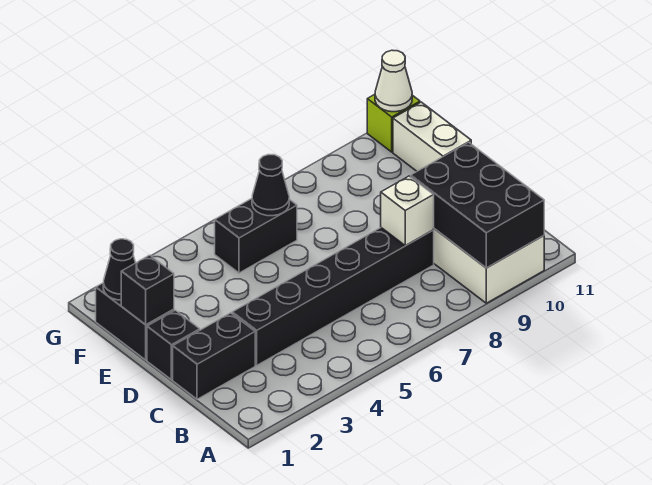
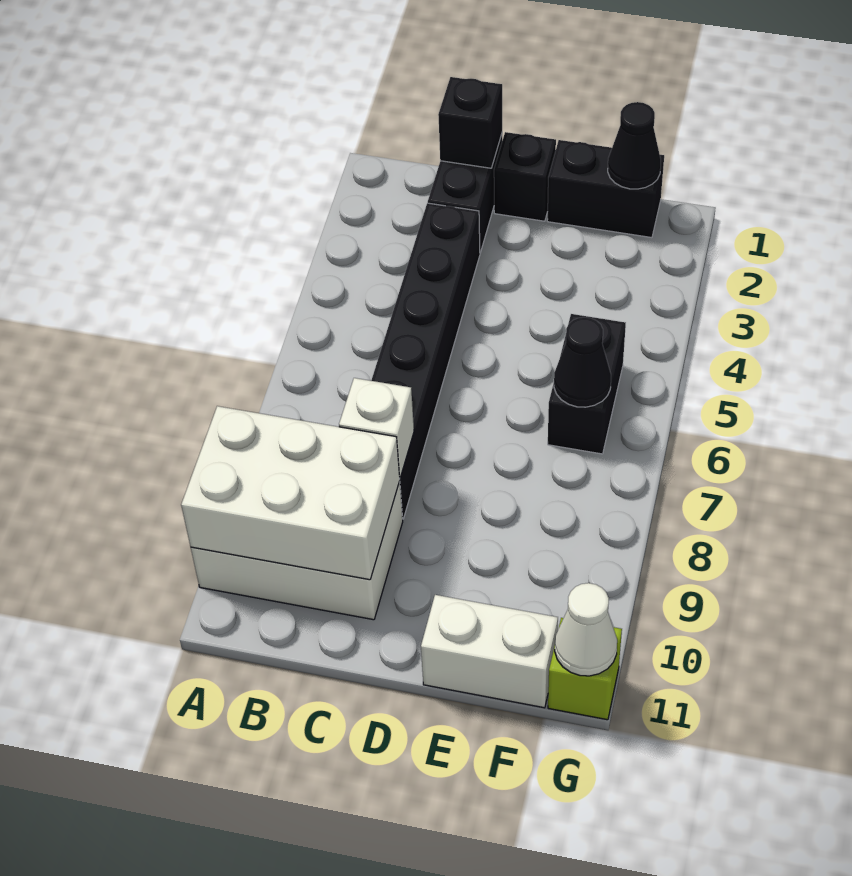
black brick A9:C10 level 2 -> white brick A9:C10 level 2
black brick E1 level 2 -> black brick C1 level 2

